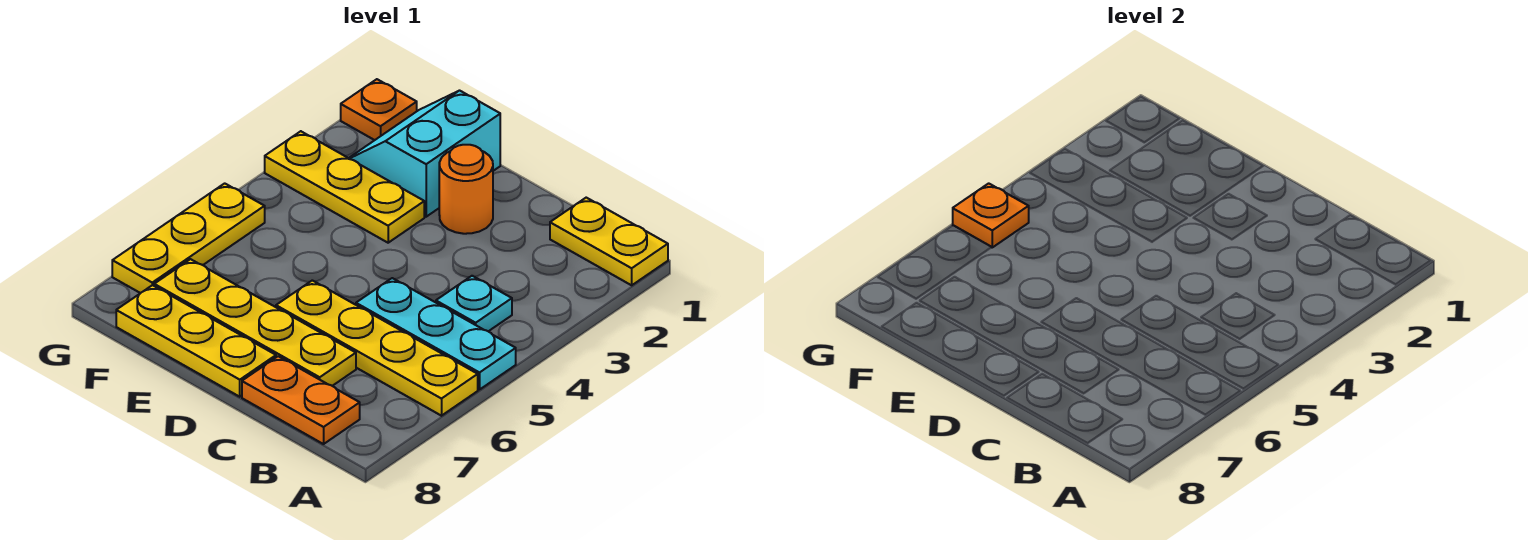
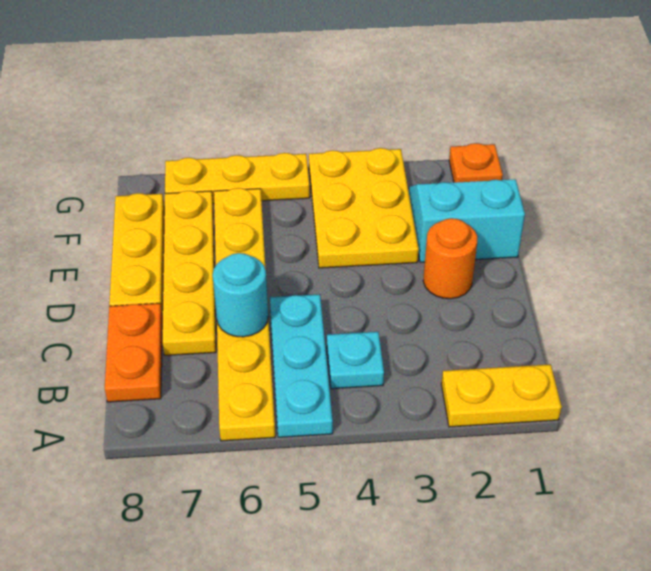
yellow plate A1:B1 level 1 -> yellow plate A1:A2 level 1
yellow plate A6:D6 level 1 -> yellow plate A6:F6 level 1
none -> cyan round brick C6 level 2
yellow plate E3:G3 level 1 -> yellow plate E3:G4 level 1
orange plate G5 level 2 -> none

